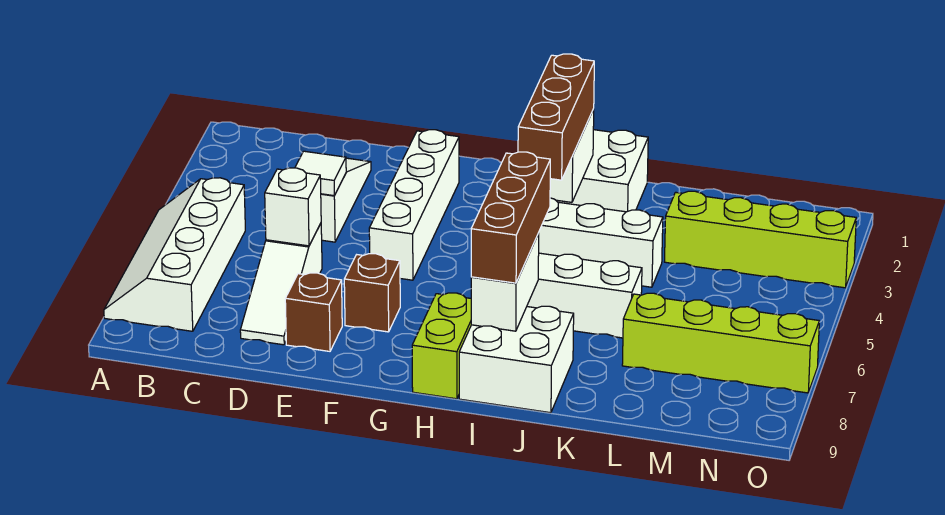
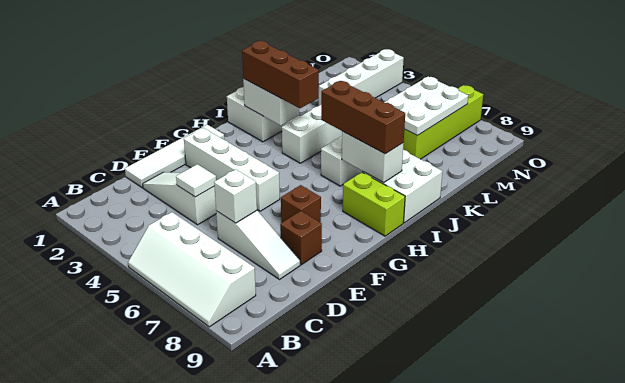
none -> white tile D1:G1 level 1
lime brick L3:O3 level 1 -> white brick L3:O3 level 1
none -> white plate L6:N7 level 2

